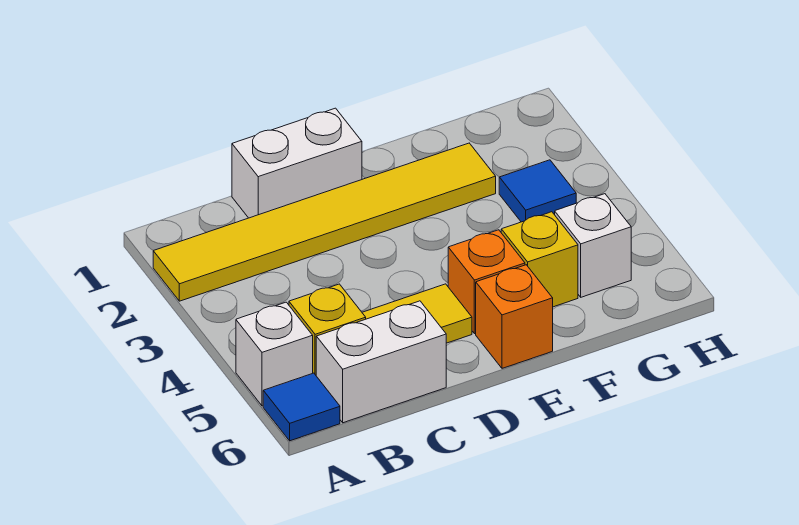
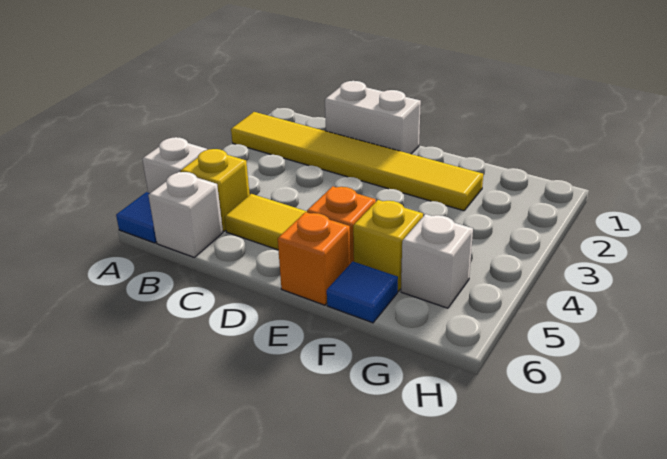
white brick B6:C6 level 1 -> white brick B6 level 1
blue tile G3 level 1 -> blue tile F6 level 1

